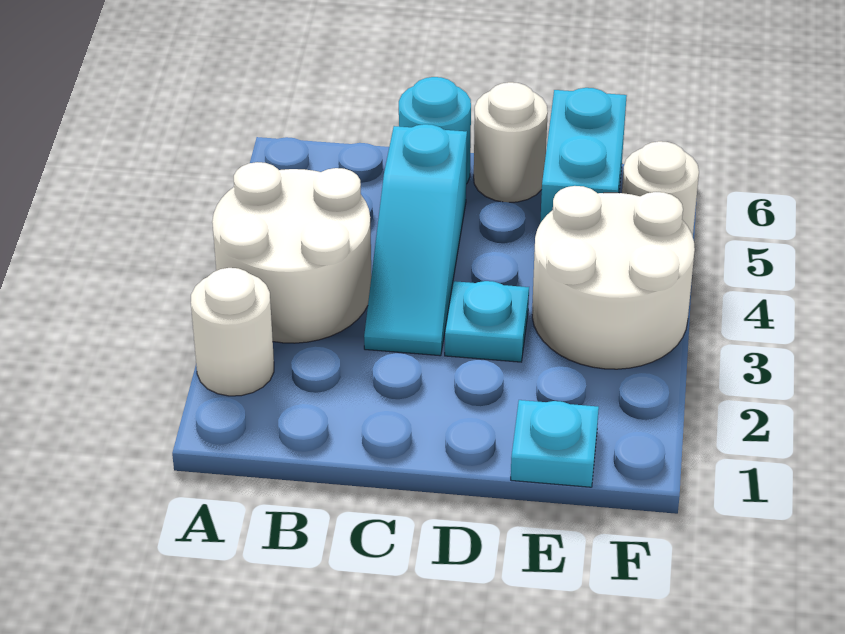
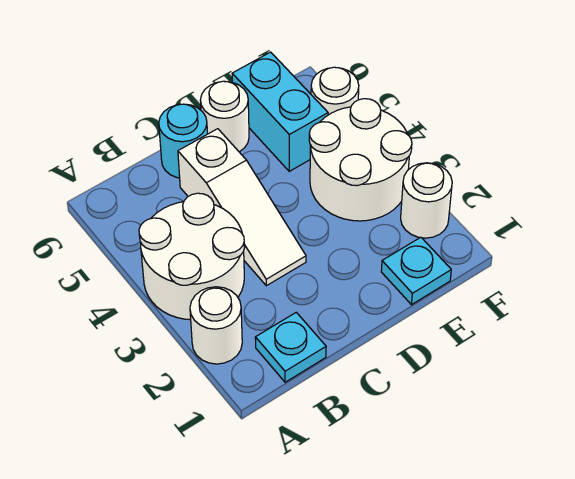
cyan slope C3:C5 level 1 top 5 -> white slope C3:C5 level 1 top 5
cyan plate D3 level 1 -> cyan plate B1 level 1
none -> white round brick F2 level 1

